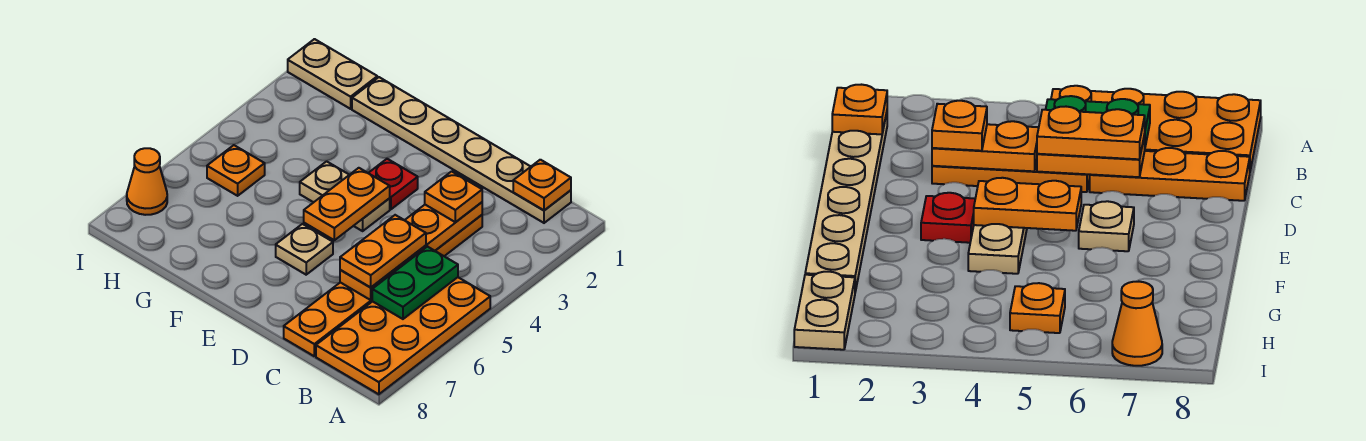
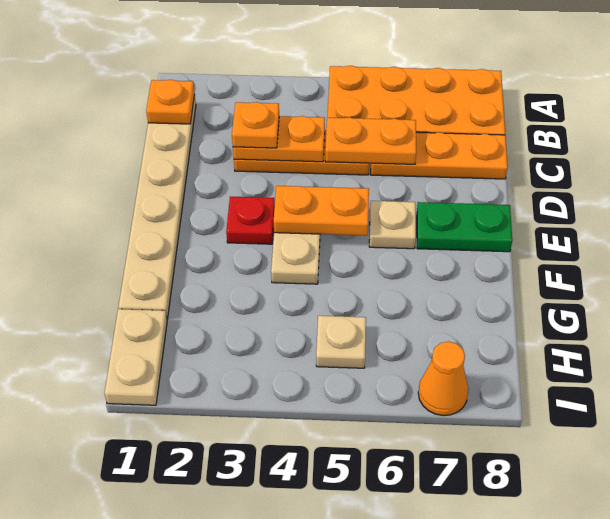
green plate B5:B6 level 2 -> green plate E7:E8 level 1
orange plate C5:C6 level 3 -> none
orange plate H5 level 1 -> tan plate H5 level 1

